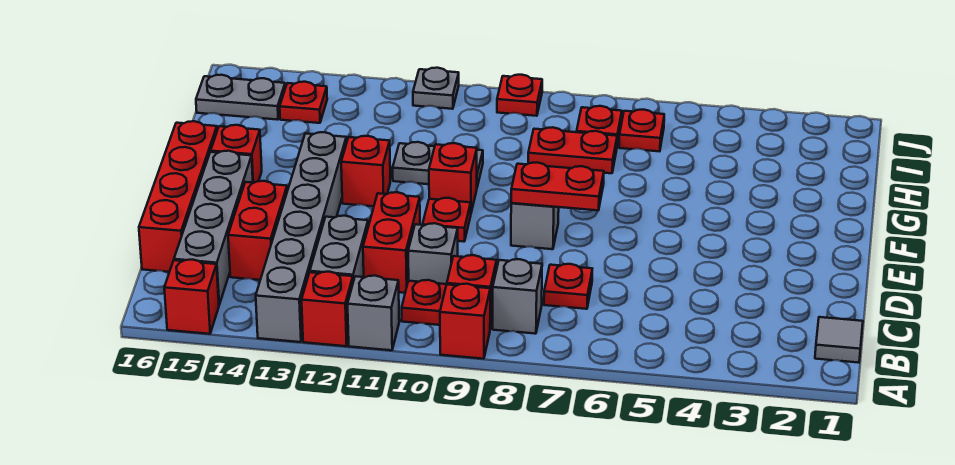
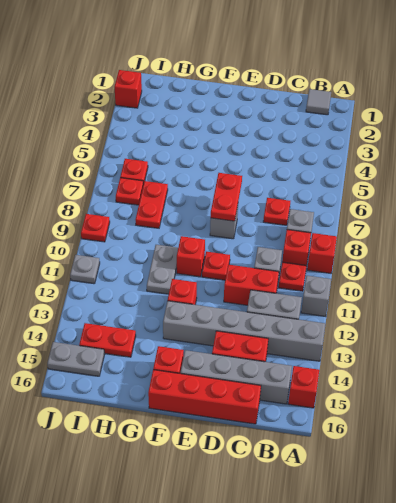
red brick A12 level 1 -> red brick J2 level 1
red plate I14 level 1 -> red plate H14:I14 level 1
grey plate I15:I16 level 1 -> grey plate I15:J15 level 1

